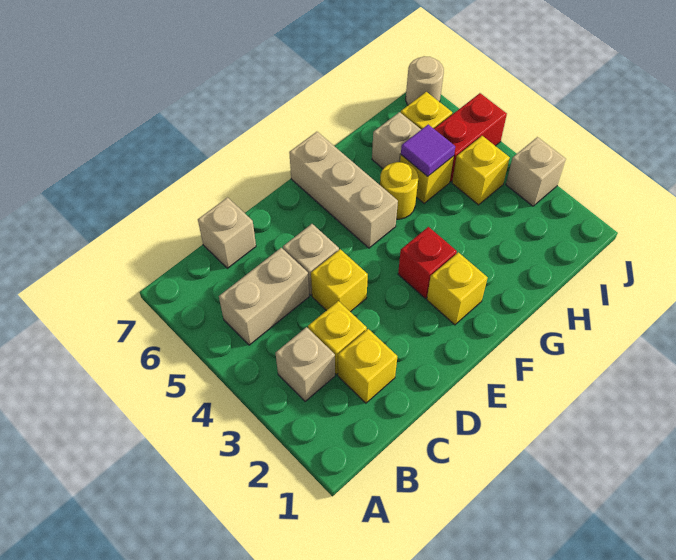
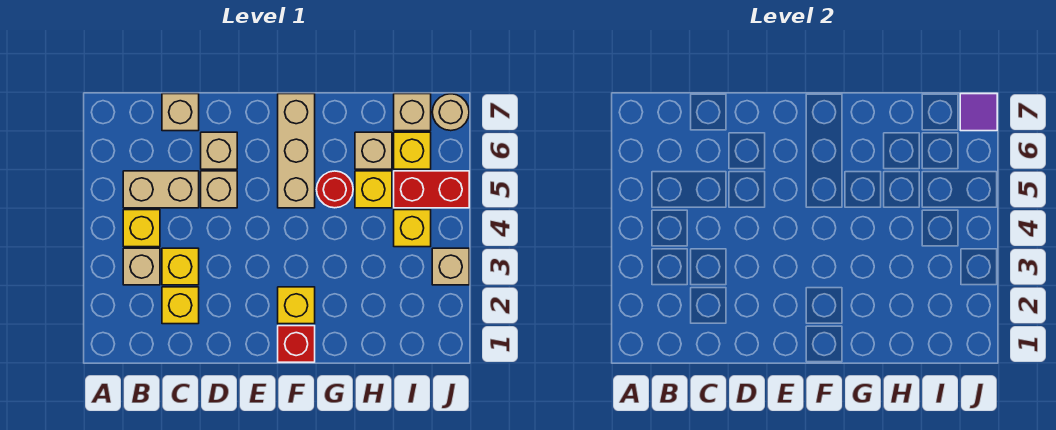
yellow brick D4 level 1 -> yellow brick B4 level 1
none -> tan brick D6 level 1
red brick F3 level 1 -> red brick F1 level 1
yellow round brick G5 level 1 -> red round brick G5 level 1
purple tile H5 level 2 -> purple tile J7 level 2
none -> tan brick I7 level 1

